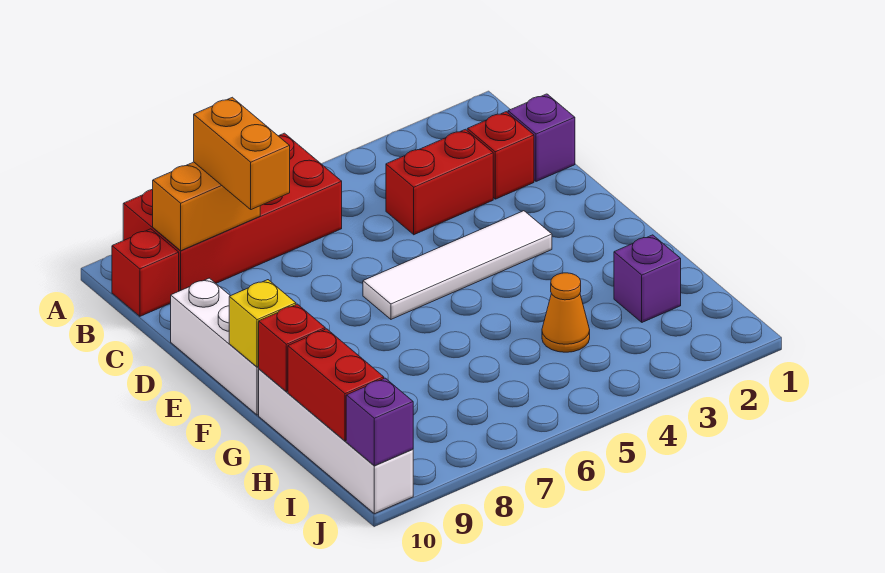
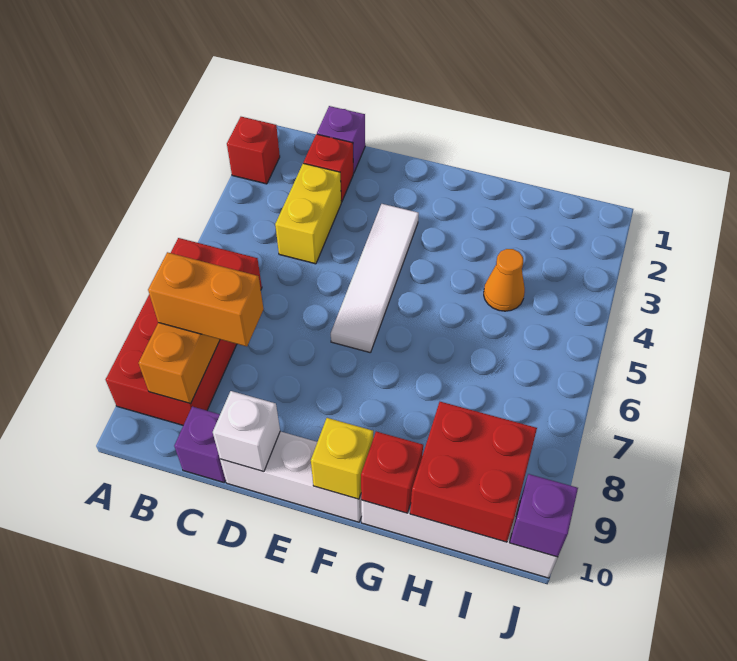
red brick B10 level 1 -> red brick A2 level 1
red brick C3:C4 level 1 -> yellow brick C3:C4 level 1
none -> white brick D10 level 2
purple brick H2 level 1 -> purple brick C10 level 1
red brick H10:I10 level 2 -> red brick H9:I10 level 2

